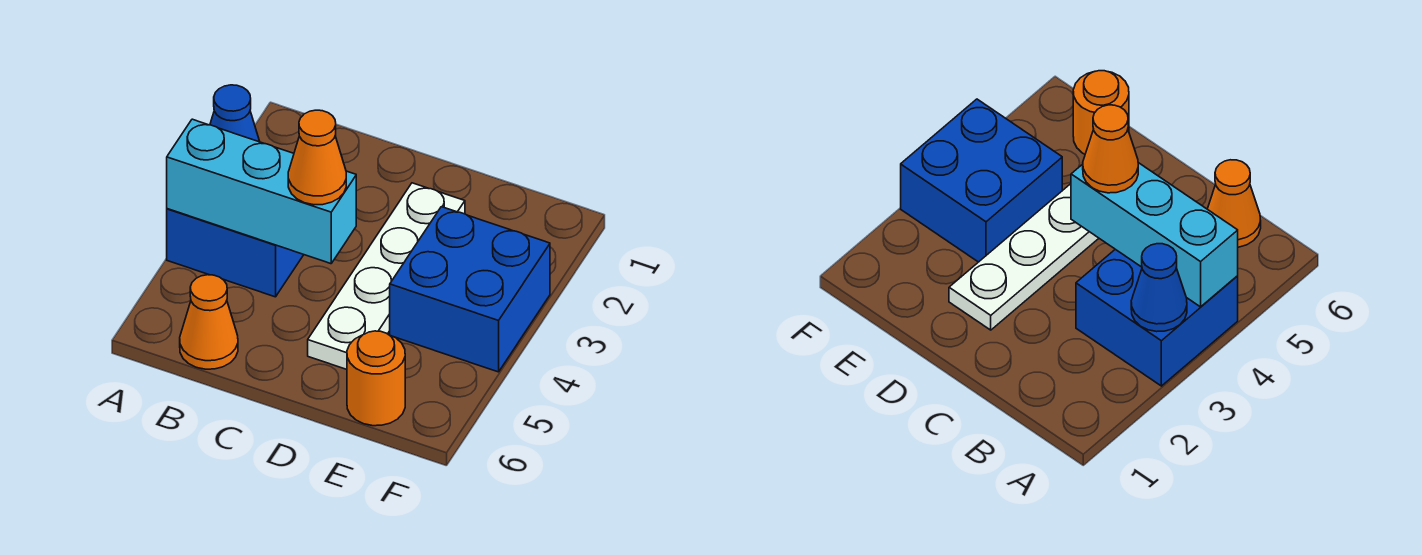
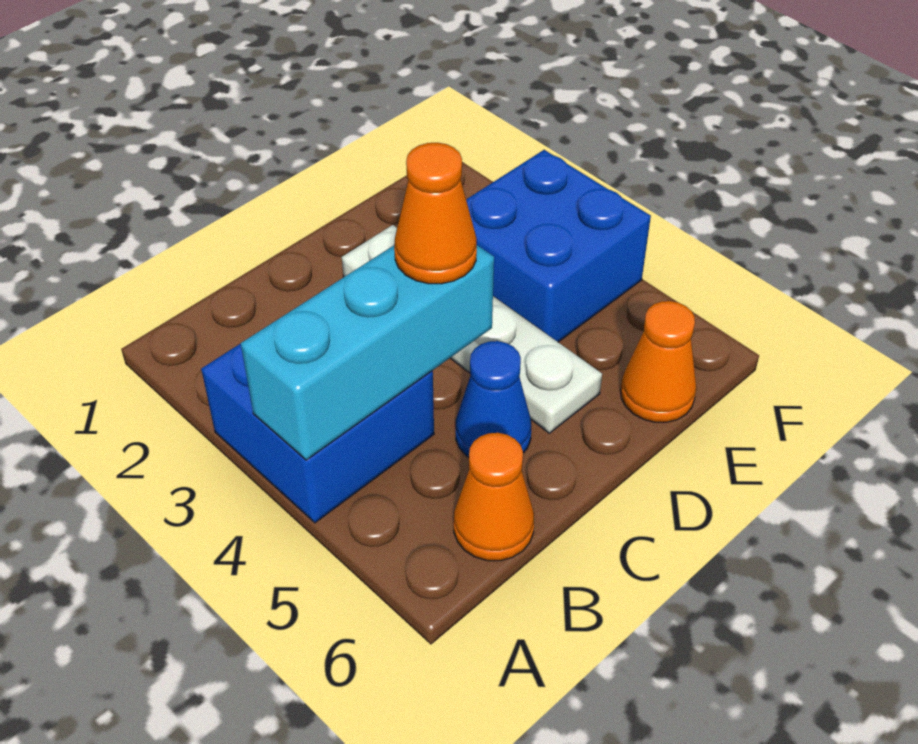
blue cone A3 level 2 -> blue cone C5 level 1
orange round brick E6 level 1 -> orange cone E6 level 1

